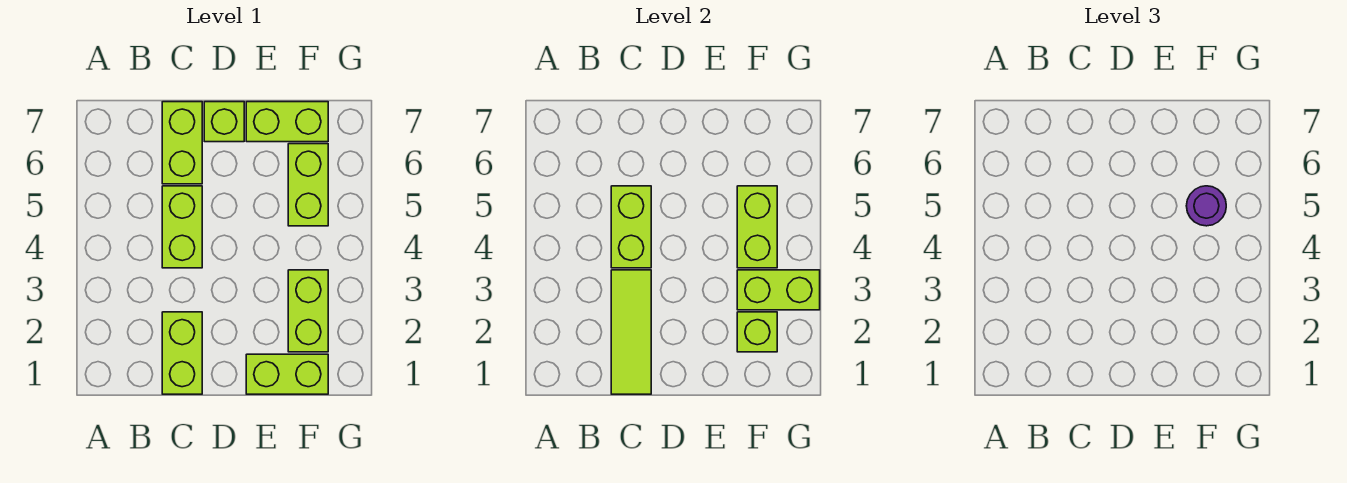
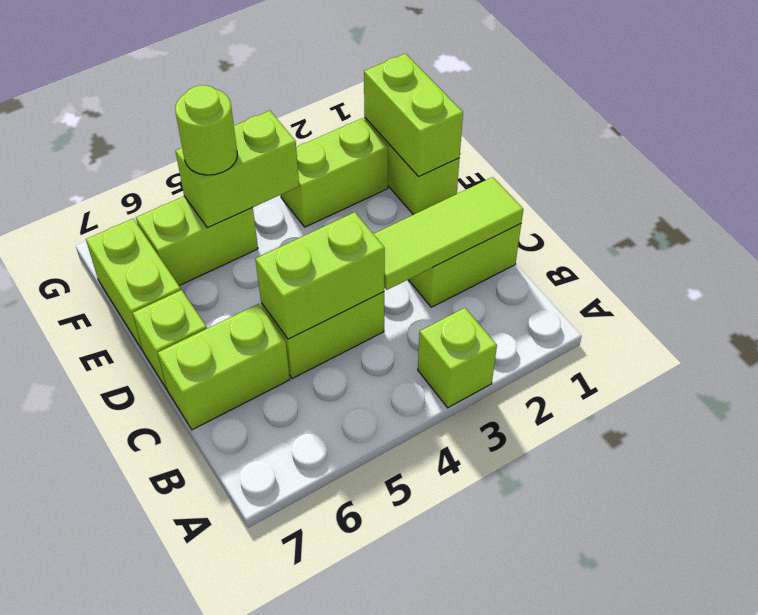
lime brick F2 level 2 -> lime brick A3 level 1
lime brick F3:G3 level 2 -> lime brick E1:F1 level 2
purple round brick F5 level 3 -> lime round brick F5 level 3

